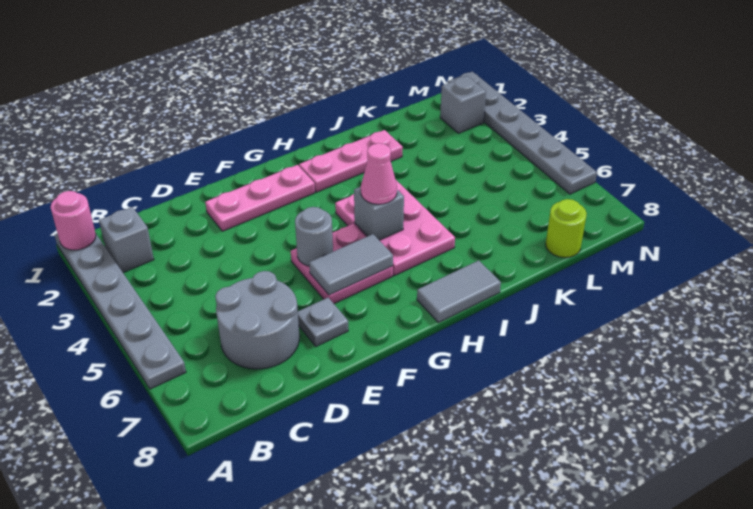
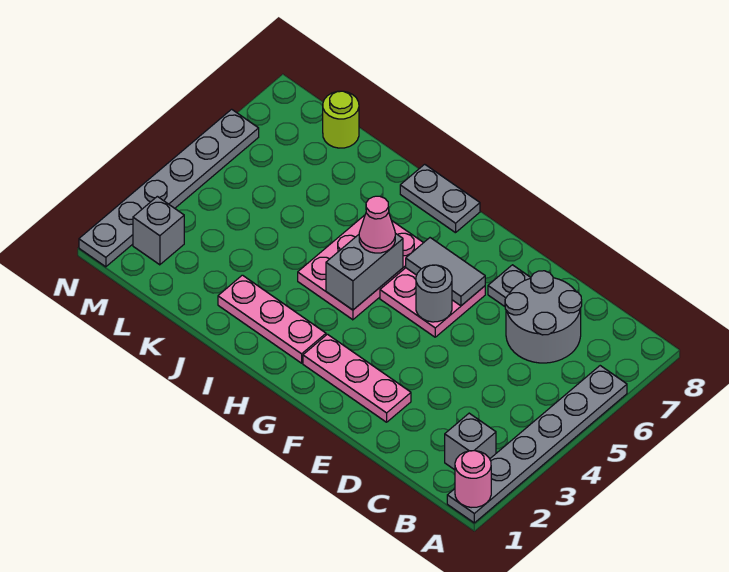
grey brick H5 level 2 -> grey brick H4:H5 level 2
grey tile H8:I8 level 1 -> grey plate H8:I8 level 1

